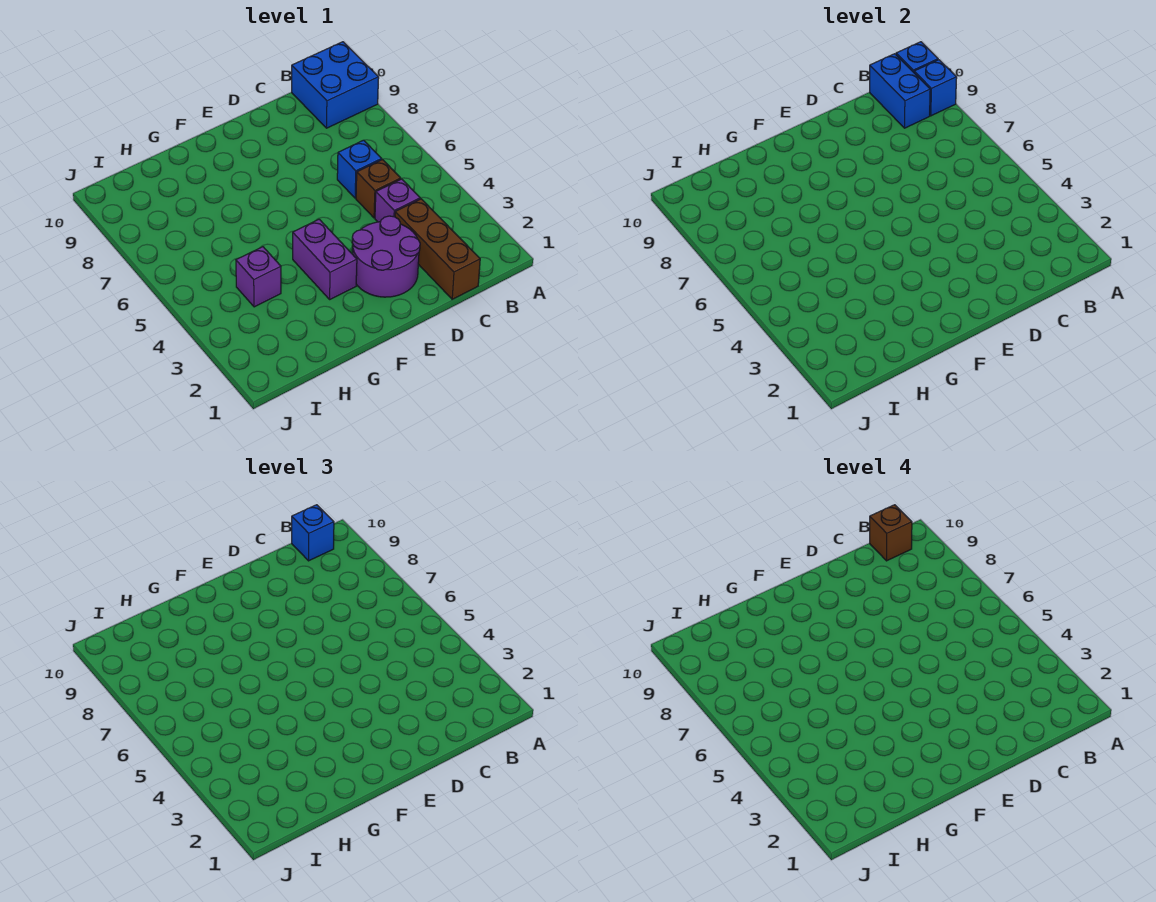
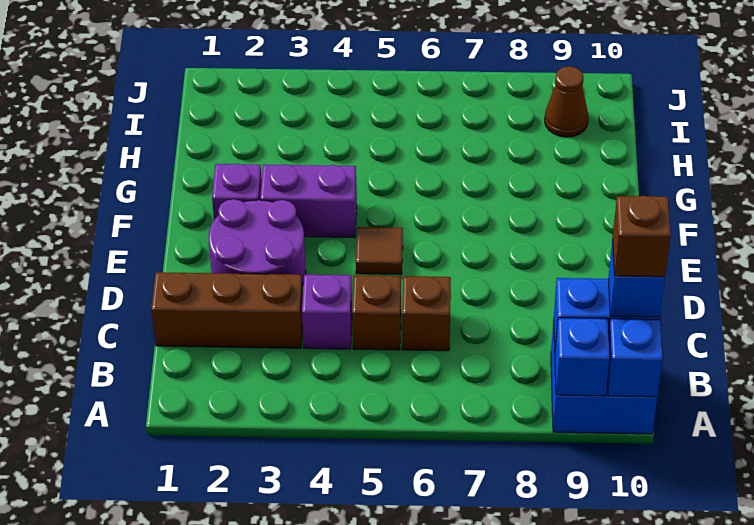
blue brick C6 level 1 -> brown brick C6 level 1
none -> brown tile E5 level 1
purple brick H4 level 1 -> purple brick F2 level 1
none -> brown cone I9 level 1

